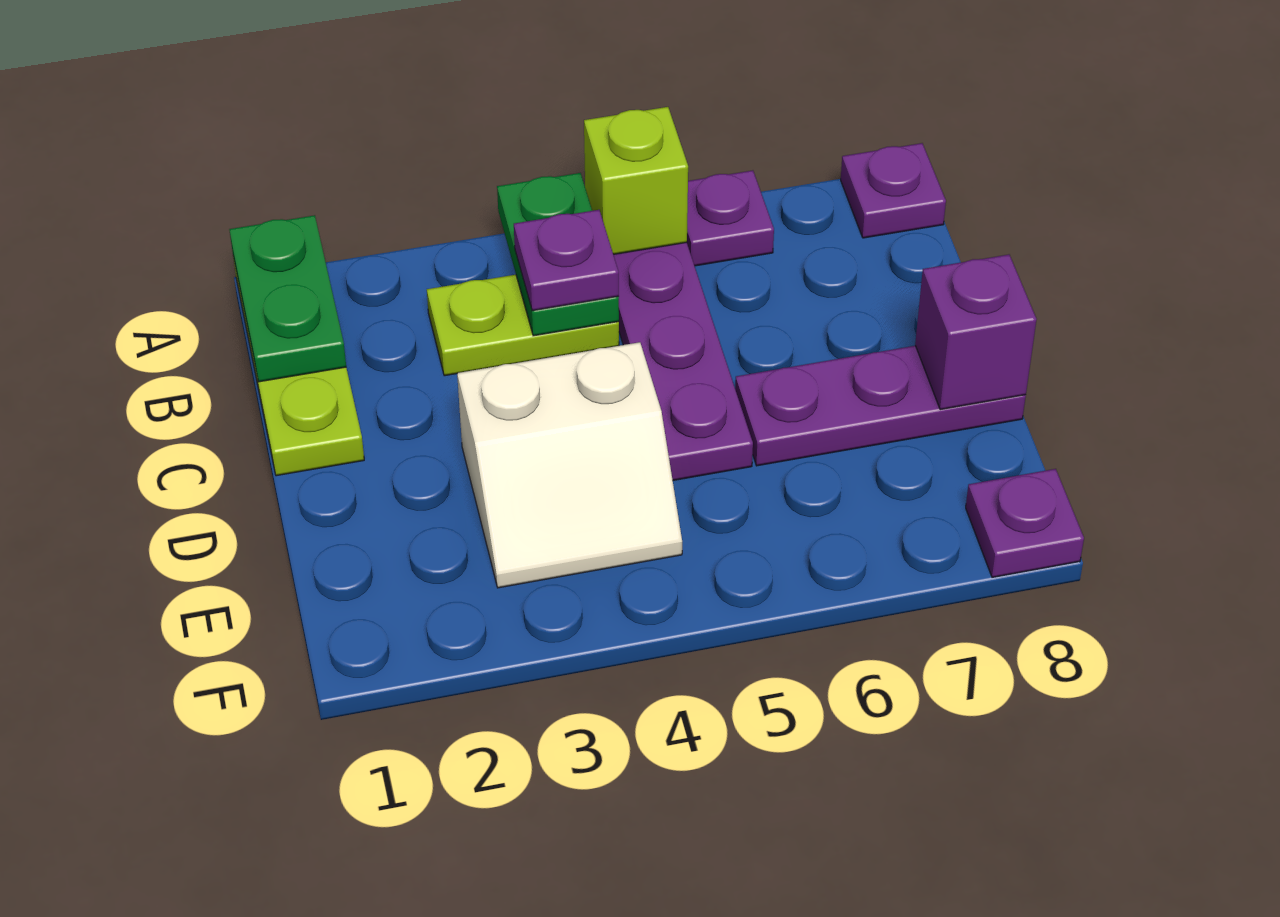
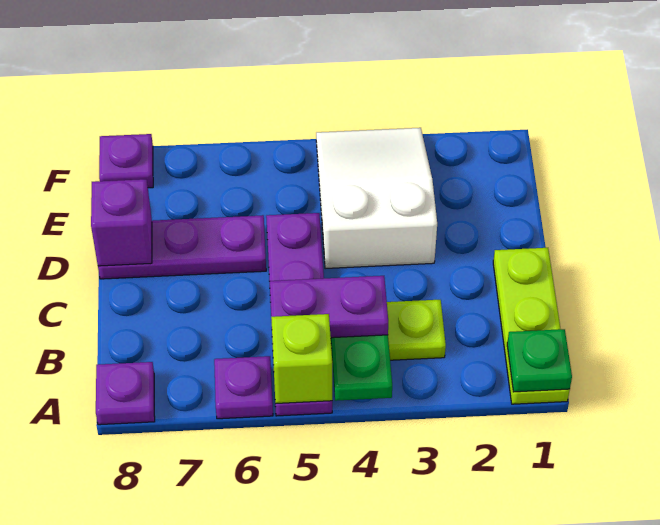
green plate A1:B1 level 2 -> green plate A1 level 2
purple plate B4 level 3 -> purple plate B4:B5 level 3
white slope D3:E4 level 1 top D -> white slope D3:F4 level 1 top D

